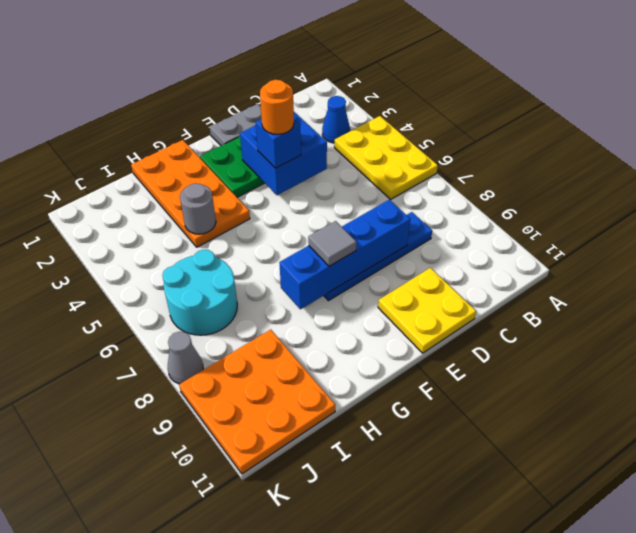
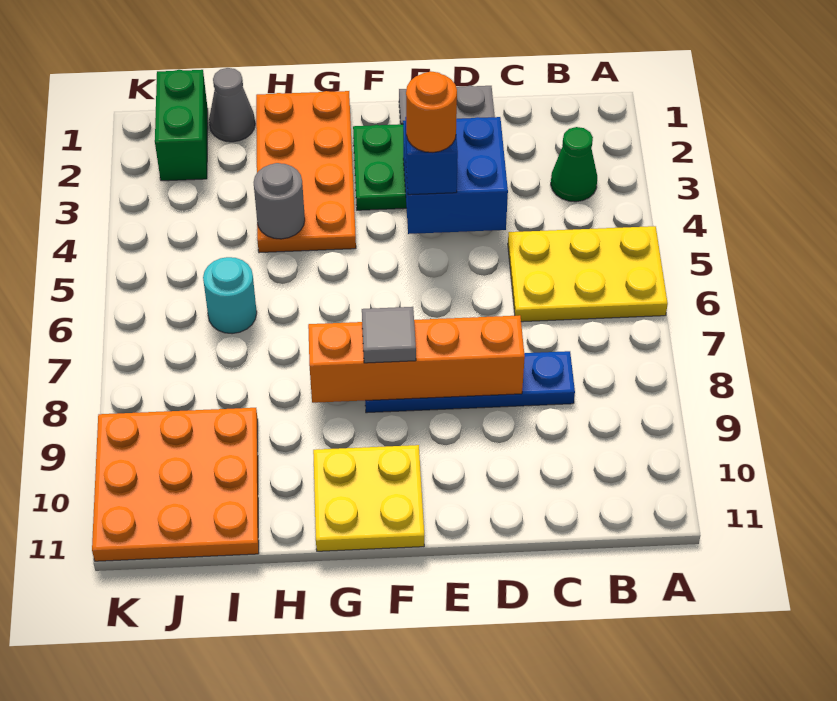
yellow plate A4:B6 level 1 -> yellow plate A5:C6 level 1
blue cone B3 level 1 -> green cone B3 level 1
blue brick D8:G8 level 2 -> orange brick D8:G8 level 2
yellow plate D10:E11 level 1 -> yellow plate F10:G11 level 1
cyan round brick I6:J7 level 1 -> cyan round brick I6 level 1
none -> green brick J1:J2 level 1
grey cone K8 level 1 -> grey cone I1 level 1

